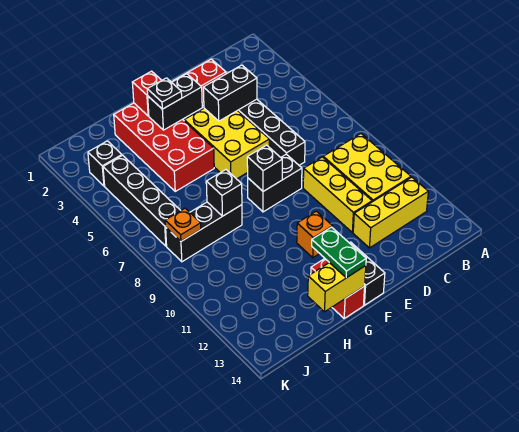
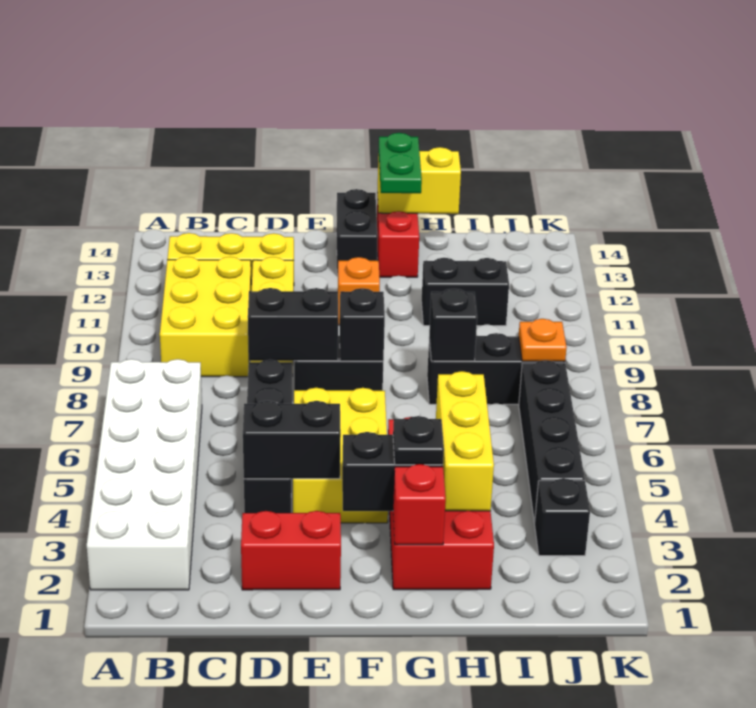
none -> white brick A2:B7 level 1
none -> black brick D8:E8 level 2
none -> yellow brick H3:H5 level 2
none -> black brick H11:I11 level 1

